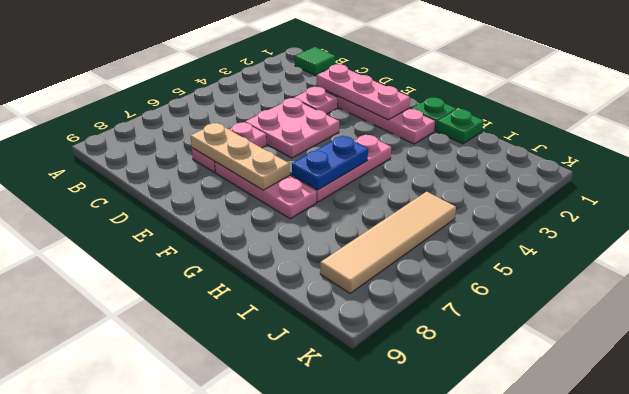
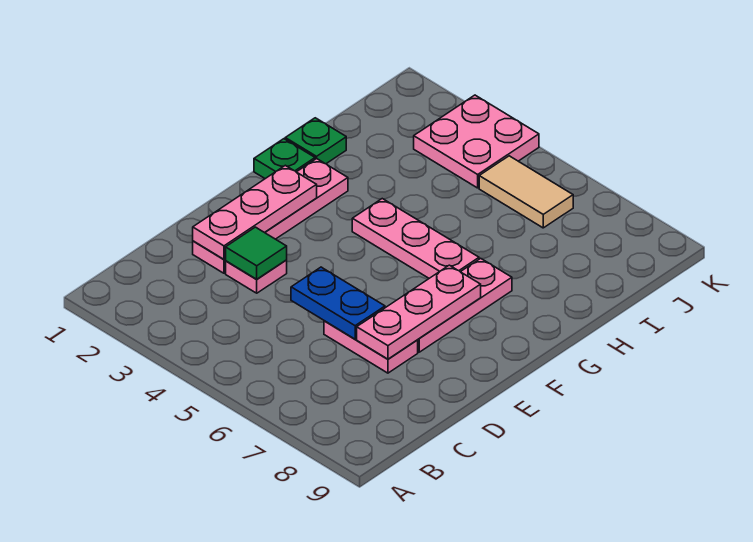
green tile B1 level 1 -> green tile D3 level 2
pink plate D4:E5 level 1 -> pink plate J3:K4 level 1
tan plate D7:F7 level 2 -> pink plate D7:F7 level 2
blue plate G5:G6 level 2 -> blue plate D5:D6 level 2
tan tile J5:J8 level 1 -> tan tile J5:J6 level 1

